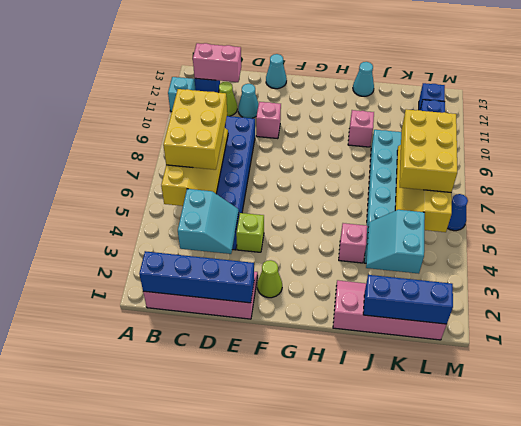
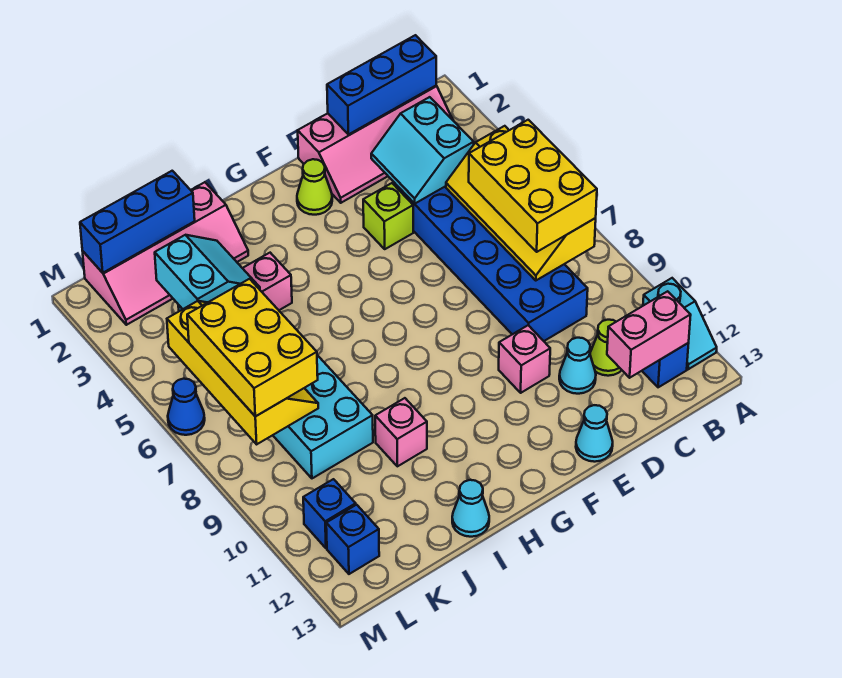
blue brick B1:E1 level 2 -> blue brick B1:D1 level 2

